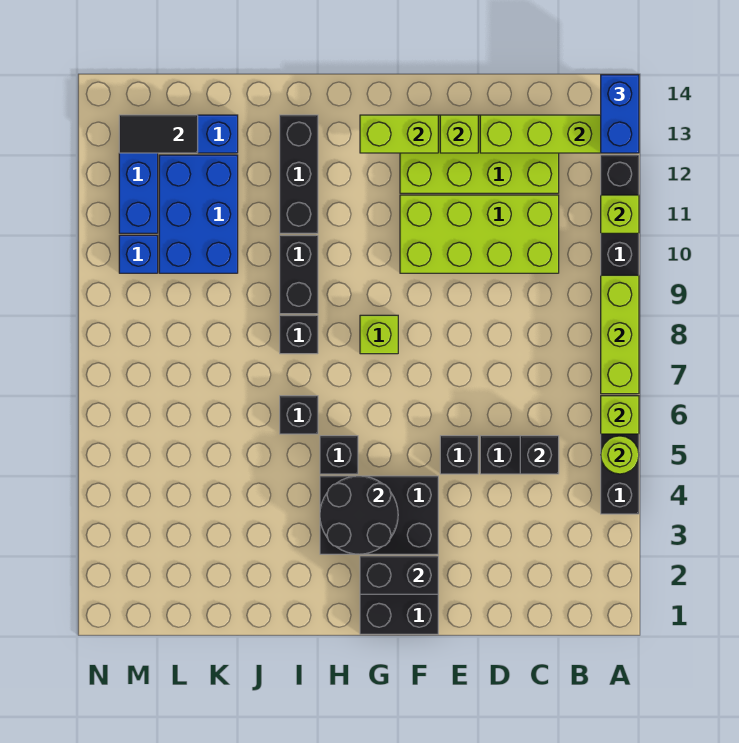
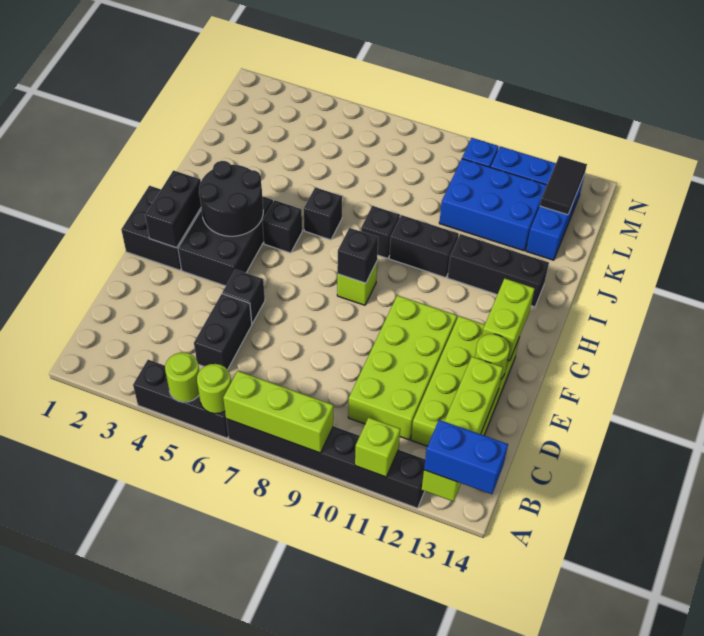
lime brick A6 level 2 -> lime round brick A6 level 2
black brick C5 level 2 -> black brick G8 level 2
lime brick E13 level 2 -> lime round brick E13 level 2

